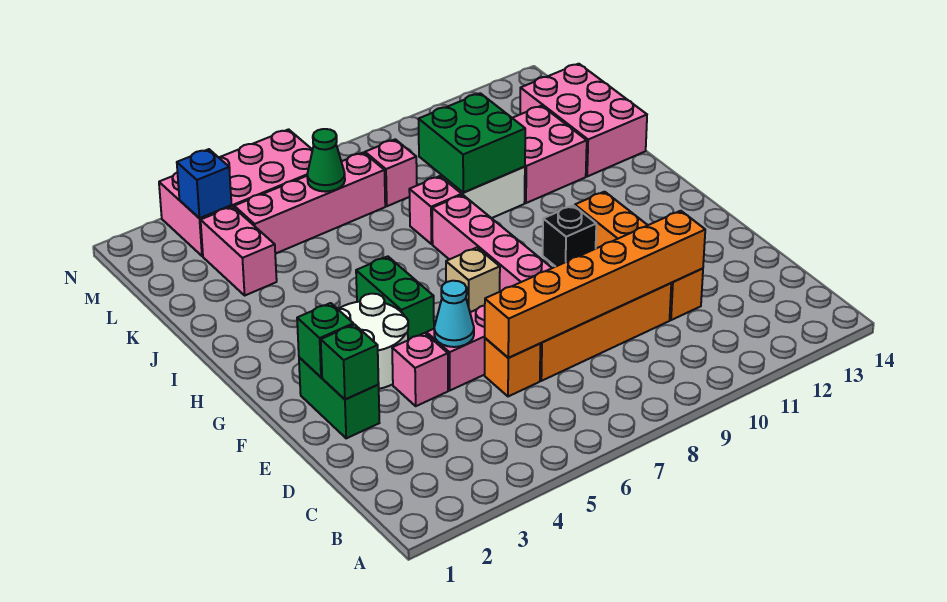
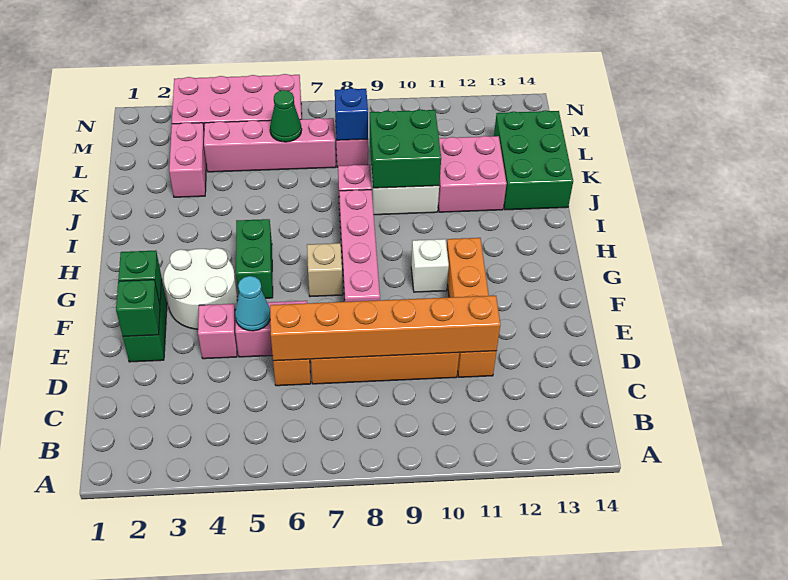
black brick G10 level 1 -> white brick G10 level 1
pink brick J13:L14 level 1 -> green brick J13:L14 level 1
blue brick M3 level 2 -> blue brick L8 level 2

